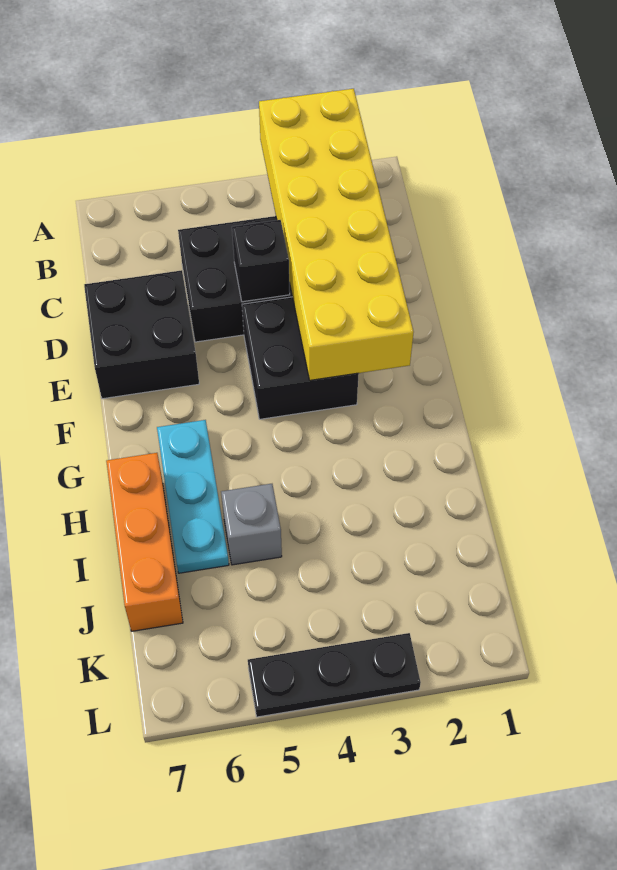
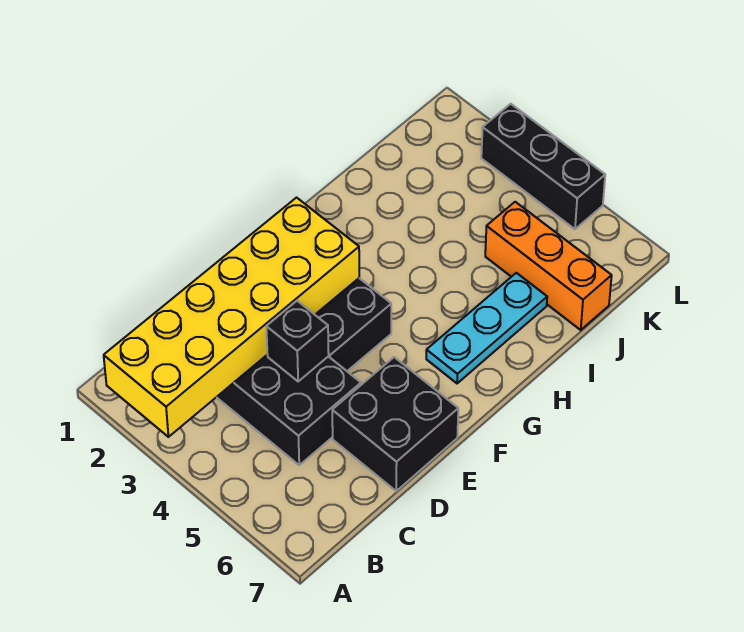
orange brick H7:J7 level 1 -> orange brick J5:J7 level 1
grey brick I5 level 1 -> none
black plate L3:L5 level 1 -> black brick L3:L5 level 1

